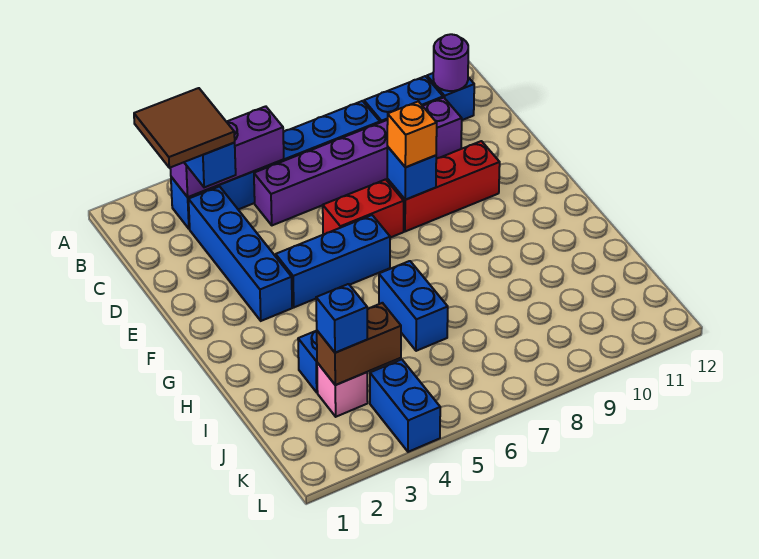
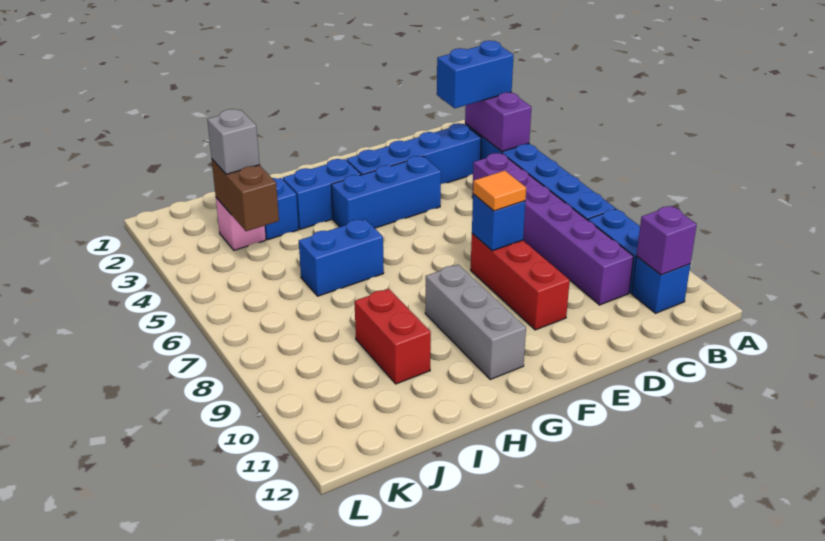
brown tile B2:C3 level 4 -> none
purple brick B3:B5 level 2 -> purple brick B3:B4 level 2
purple round brick B11 level 2 -> purple brick B11 level 2
red brick E6:E7 level 1 -> red brick I9:I10 level 1
orange brick E8 level 3 -> orange tile E8 level 3
blue brick F4:F6 level 1 -> blue brick E4:G4 level 1
none -> grey brick G9:G11 level 1
blue brick J3 level 3 -> grey brick J3 level 3
blue brick K4:L4 level 1 -> blue brick G3:H3 level 1

